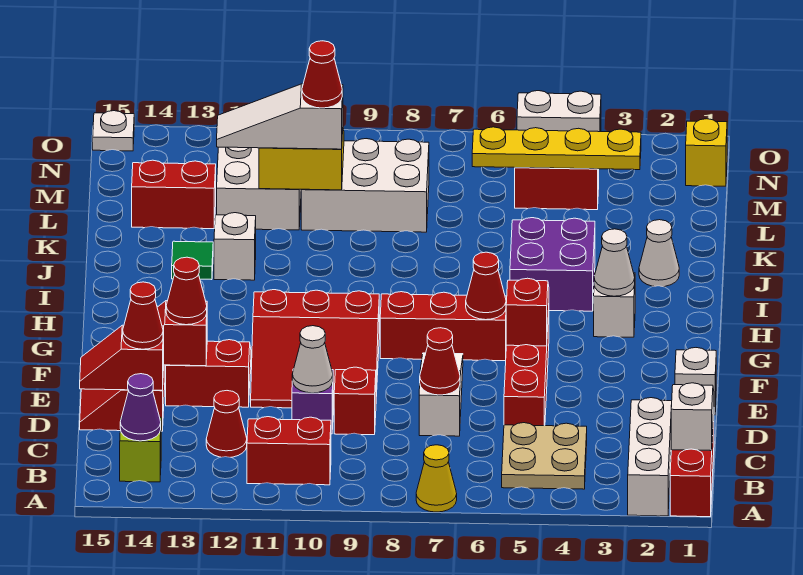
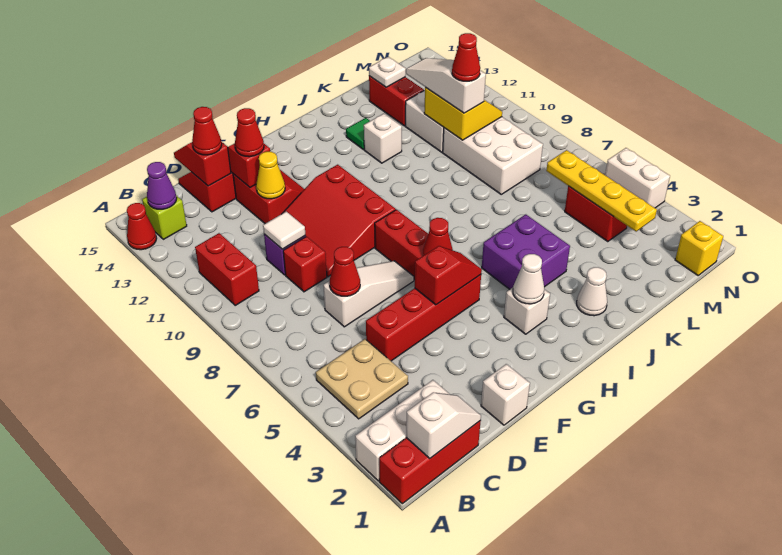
yellow cone A7 level 1 -> yellow cone E12 level 2
red cone C12 level 1 -> red cone A14 level 1
white cone D10 level 2 -> white tile D10 level 2
white plate O15 level 1 -> white plate L14 level 2

